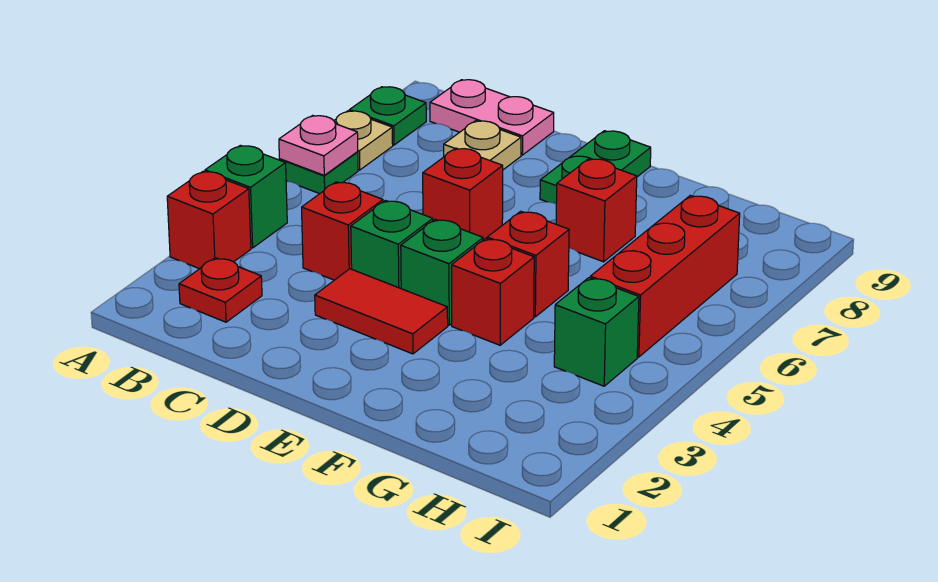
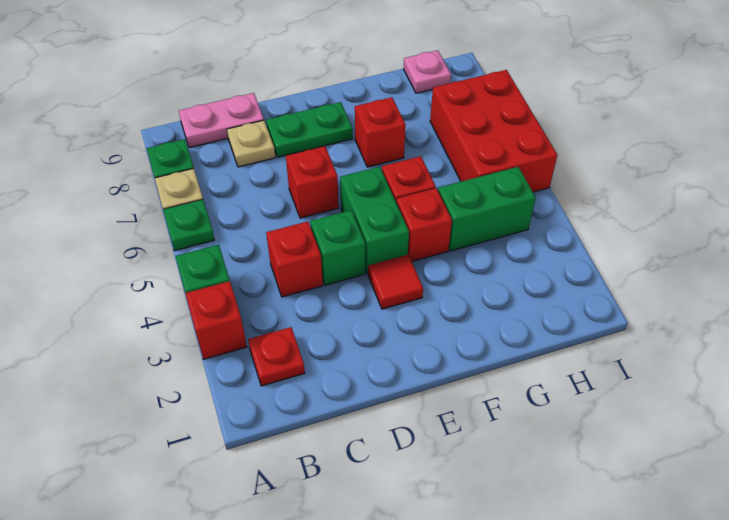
pink plate A6 level 2 -> pink plate H9 level 1
red tile D3:E3 level 1 -> red tile E3 level 1
green brick E4 level 1 -> green brick E4:E5 level 1
green plate E8:E9 level 1 -> green plate D8:E8 level 1
green brick H4 level 1 -> green brick G4:H4 level 1
red brick H5:H7 level 1 -> red brick H5:I7 level 1

